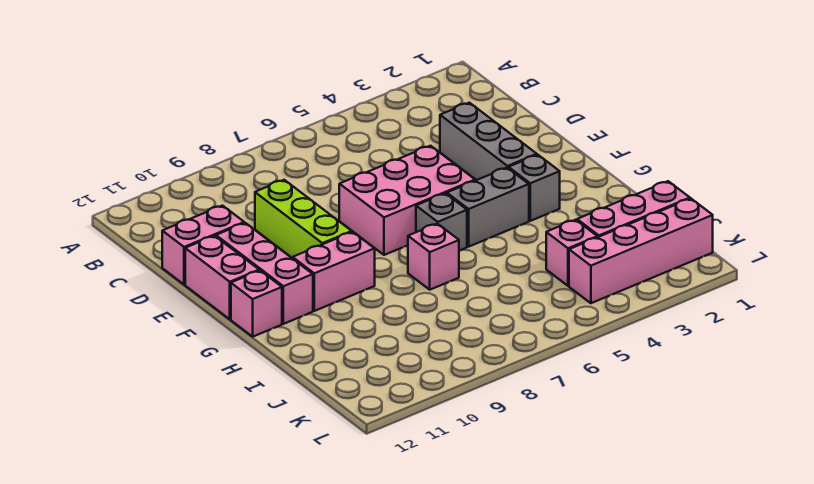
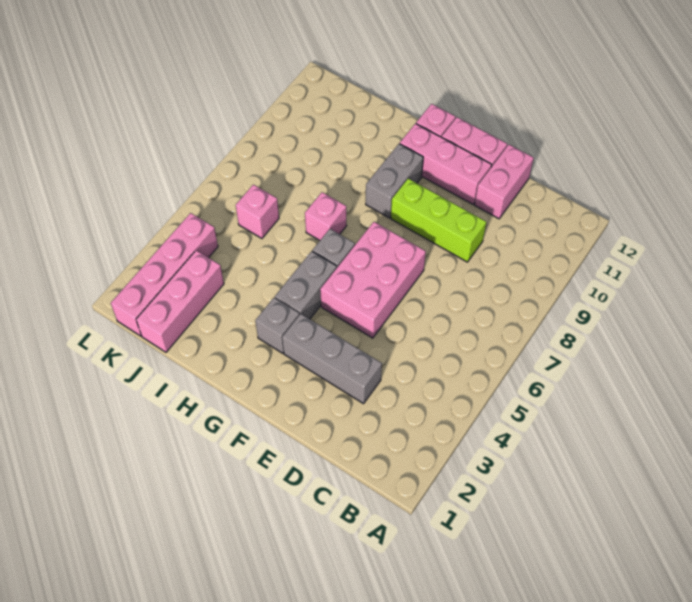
pink brick G9:G10 level 1 -> grey brick G9:G10 level 1
pink brick J4 level 1 -> pink brick J6 level 1

